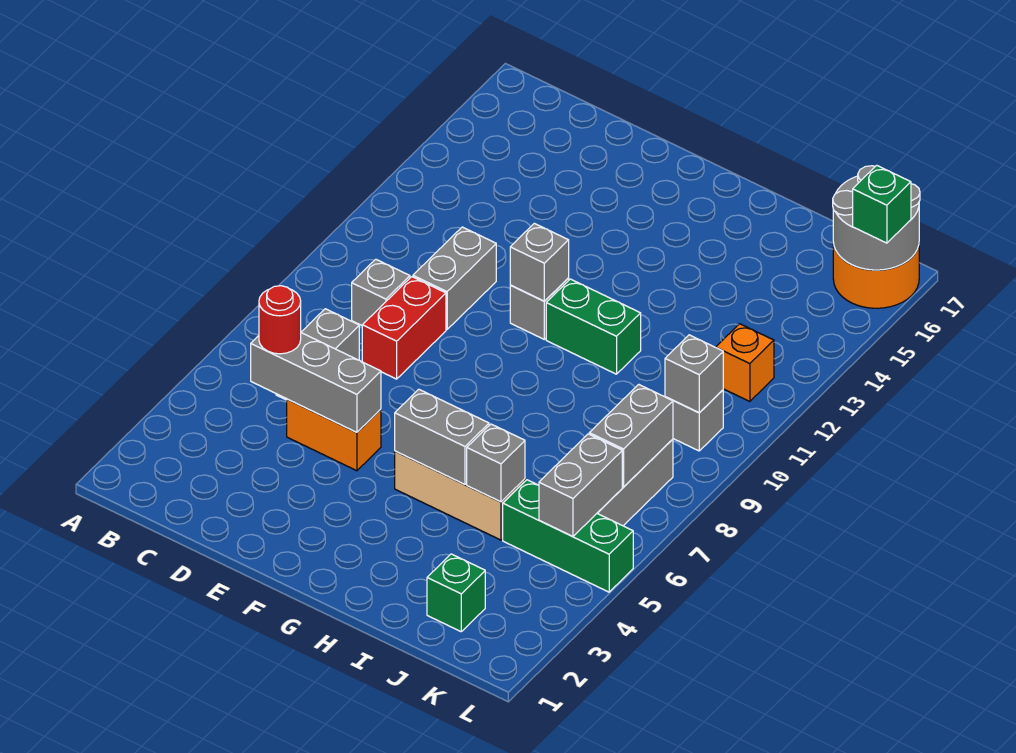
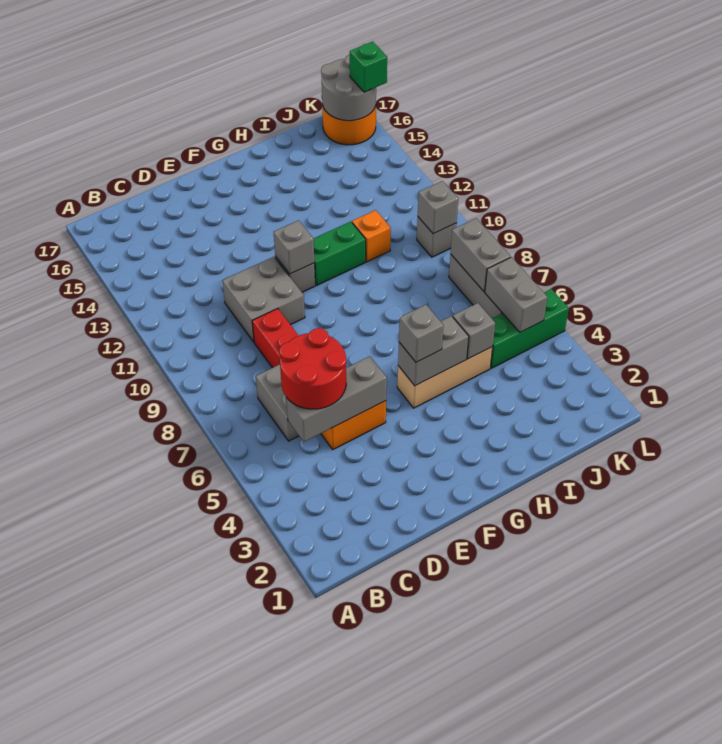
red round brick C5 level 3 -> red round brick C5:D6 level 3
grey brick C9 level 1 -> grey brick G5 level 3
grey brick D10:D11 level 1 -> grey brick D10:E11 level 1
green brick J2 level 1 -> none
orange brick K12 level 1 -> orange brick I11 level 1

